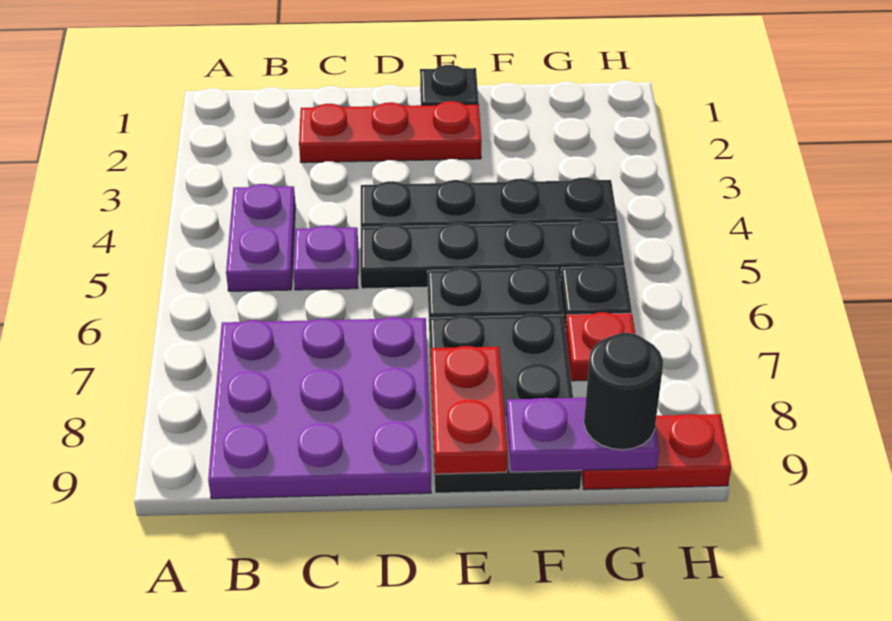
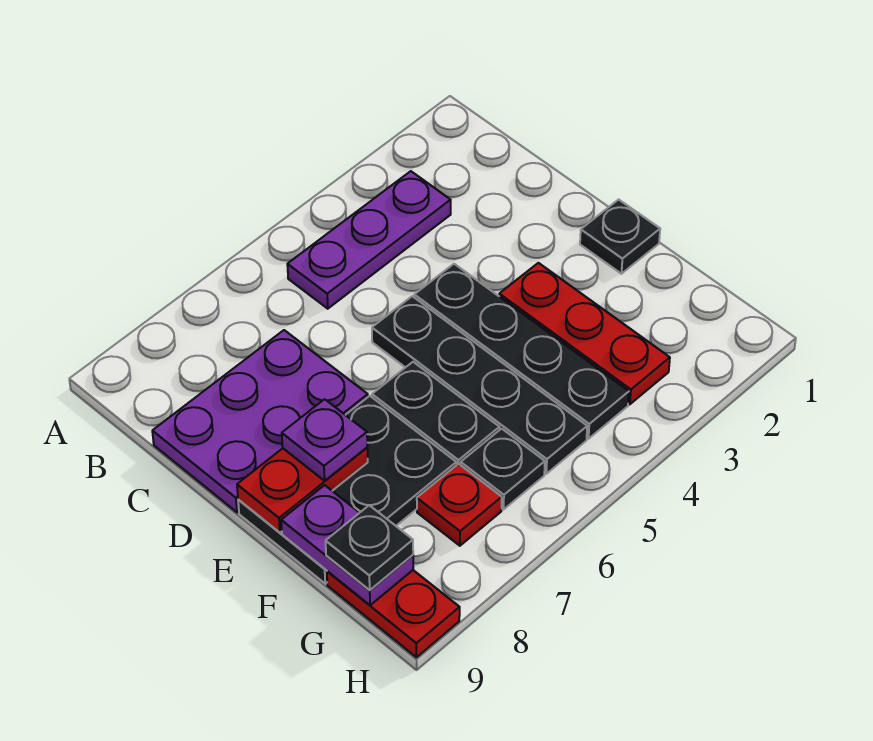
purple plate B4:B5 level 1 -> purple plate B3:B5 level 1
purple plate B7:D9 level 1 -> purple plate C7:D9 level 1
red plate C2:E2 level 1 -> red plate E3:G3 level 1
purple plate C5 level 1 -> purple plate E8 level 3
black round brick G9 level 3 -> black plate G9 level 3

